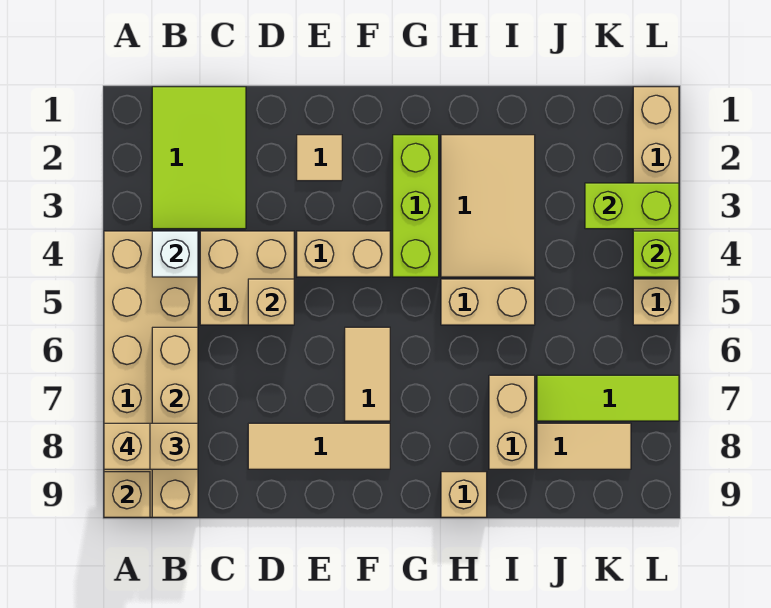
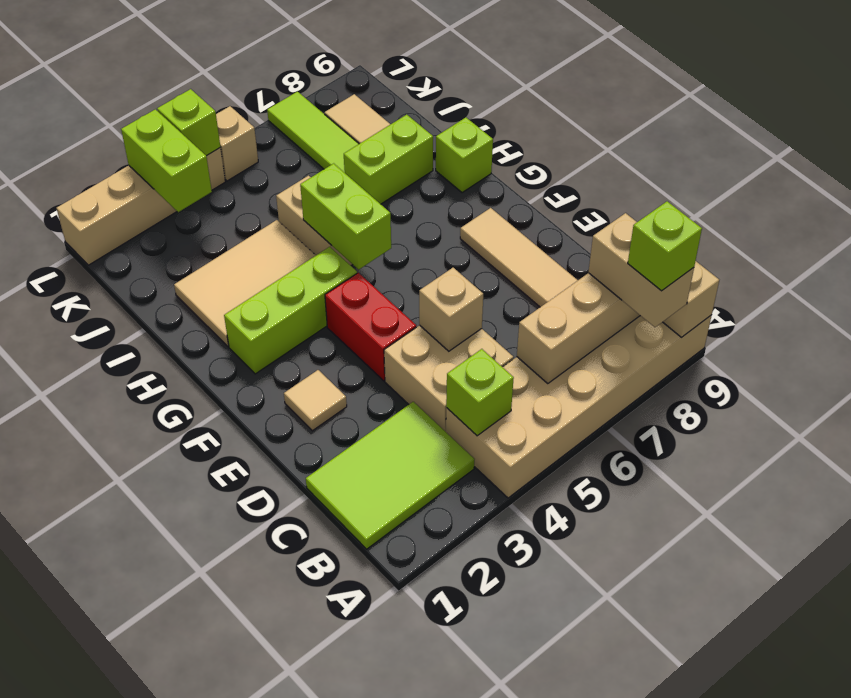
tan brick A8 level 4 -> lime brick A8 level 4
white brick B4 level 2 -> lime brick B4 level 2
tan brick E4:F4 level 1 -> red brick E4:F4 level 1
tan tile F6:F7 level 1 -> none
none -> lime brick G5:H5 level 2
tan brick H9 level 1 -> lime brick H9 level 1
tan brick I7:I8 level 1 -> lime brick I7:I8 level 1

